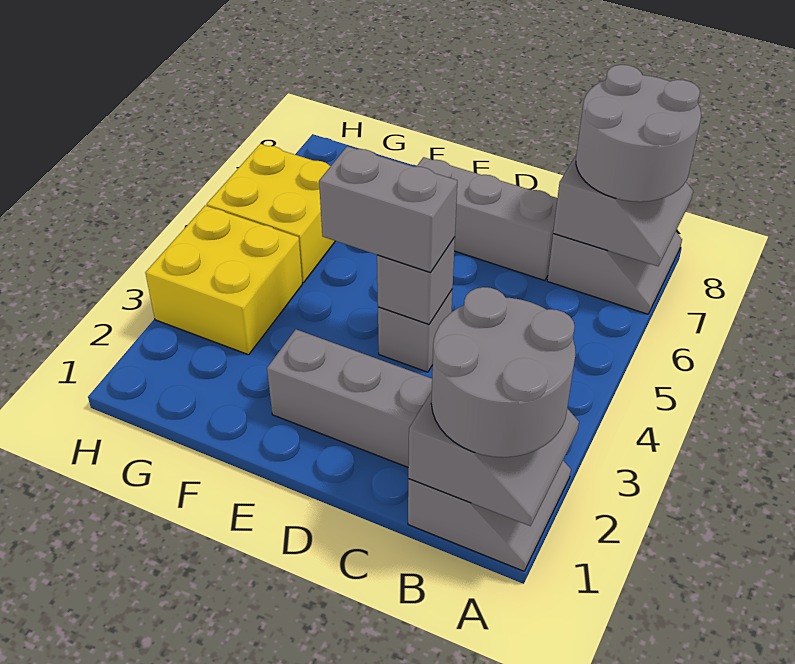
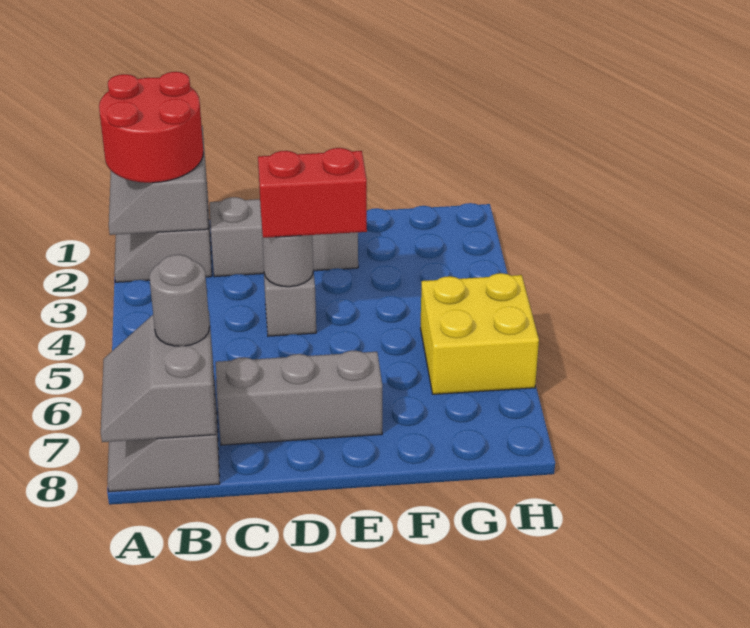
grey round brick A1:B2 level 3 -> red round brick A1:B2 level 3
grey round brick A7:B8 level 3 -> grey round brick B7 level 3
grey brick D4 level 2 -> grey round brick D4 level 2
grey brick D4:E4 level 3 -> red brick D4:E4 level 3
yellow brick G3:H4 level 1 -> none

